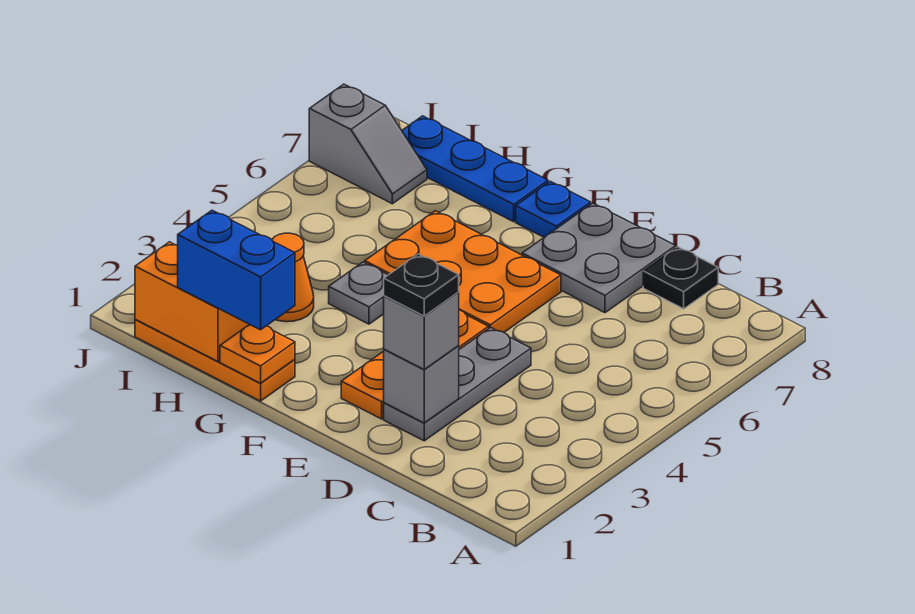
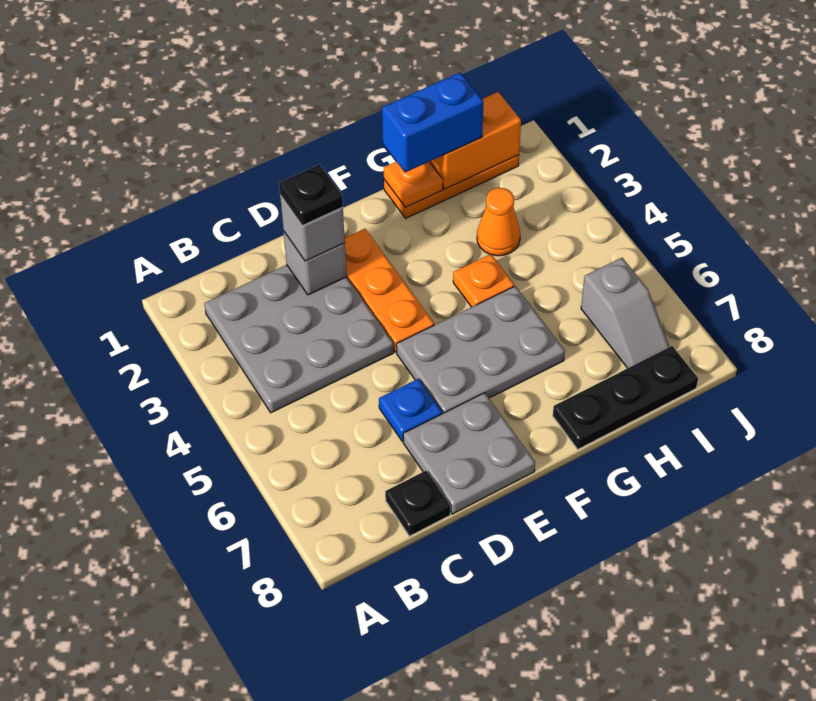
grey plate D2:D4 level 1 -> grey plate B2:D4 level 1
orange plate E5:G6 level 1 -> grey plate E5:G6 level 1
blue plate F8 level 1 -> blue plate D6 level 1
grey plate G4 level 1 -> orange plate G4 level 1
blue plate G8:I8 level 1 -> black plate G8:I8 level 1
grey slope I7:J7 level 1 top J -> grey slope I6:I7 level 1 top 6

